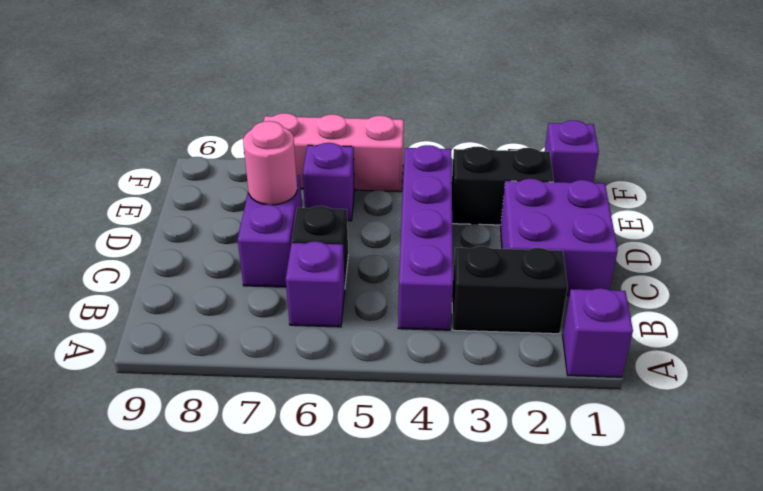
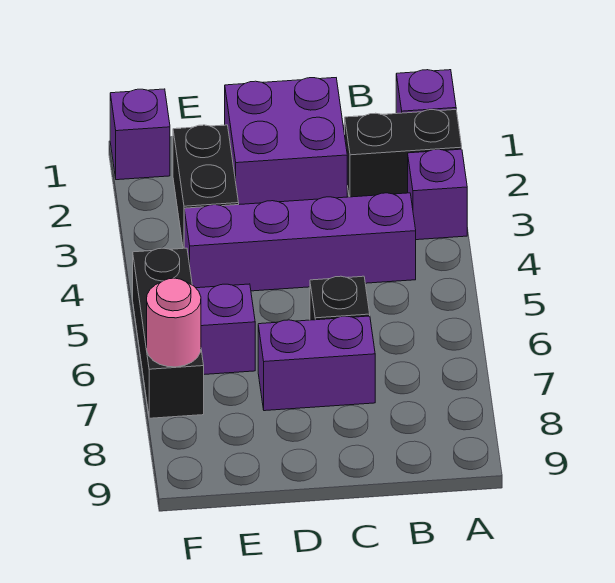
black brick B2:B3 level 1 -> black brick A2:B2 level 1
purple brick B6 level 1 -> purple brick A3 level 1
pink round brick D7 level 2 -> pink round brick F7 level 2
pink brick F5:F7 level 1 -> black brick F5:F7 level 1

